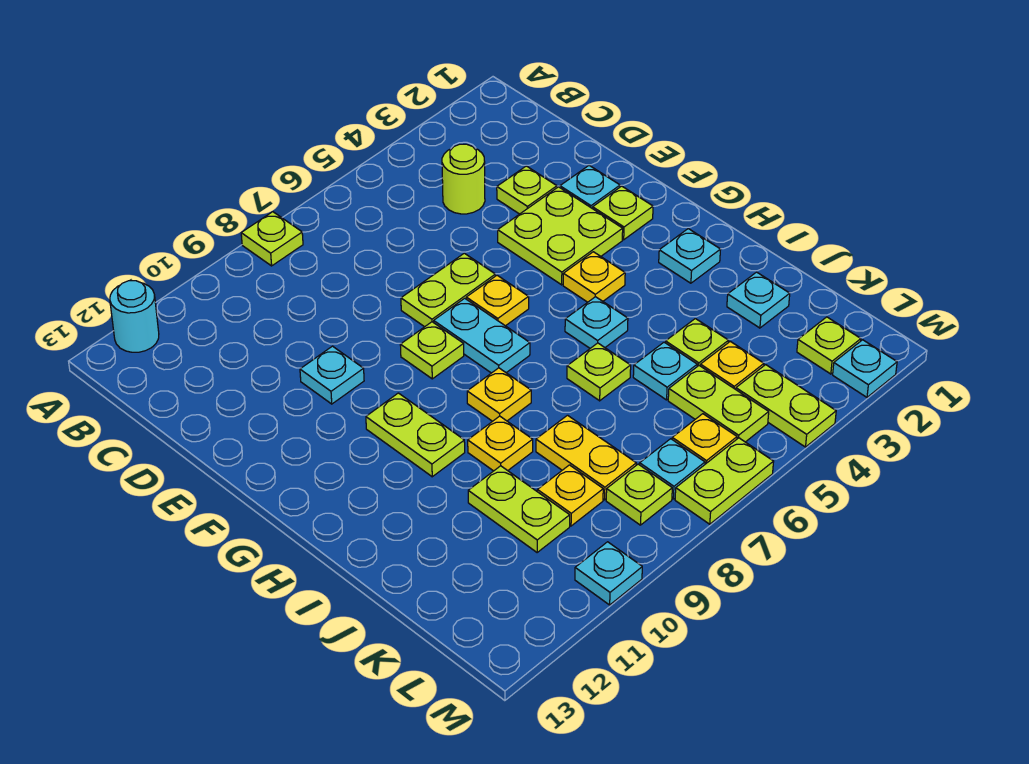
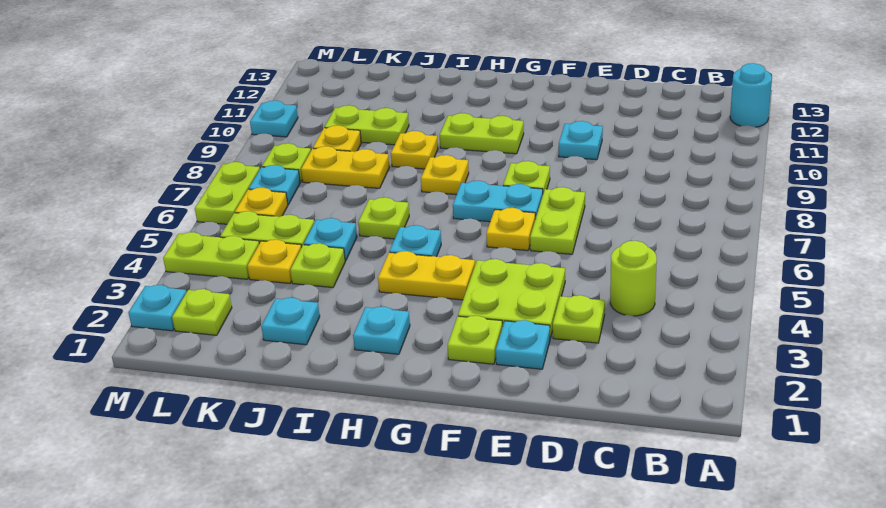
lime plate A8 level 1 -> none
yellow plate G4 level 1 -> yellow plate G4:H4 level 1

